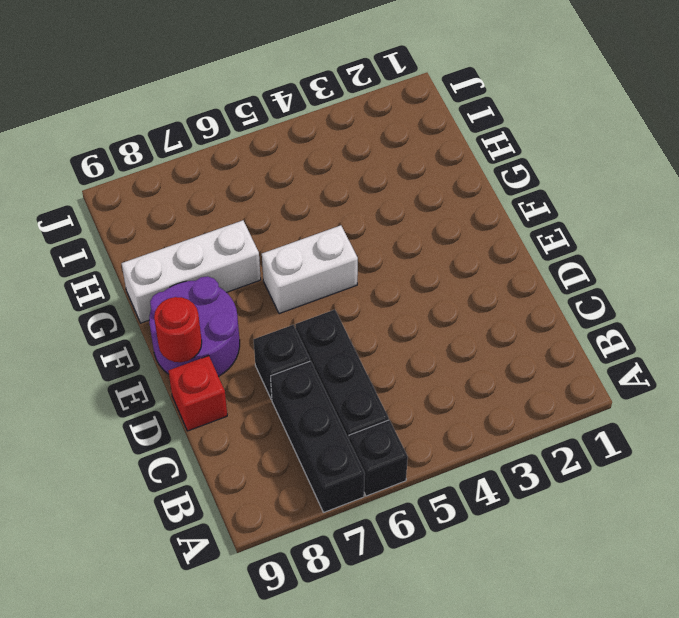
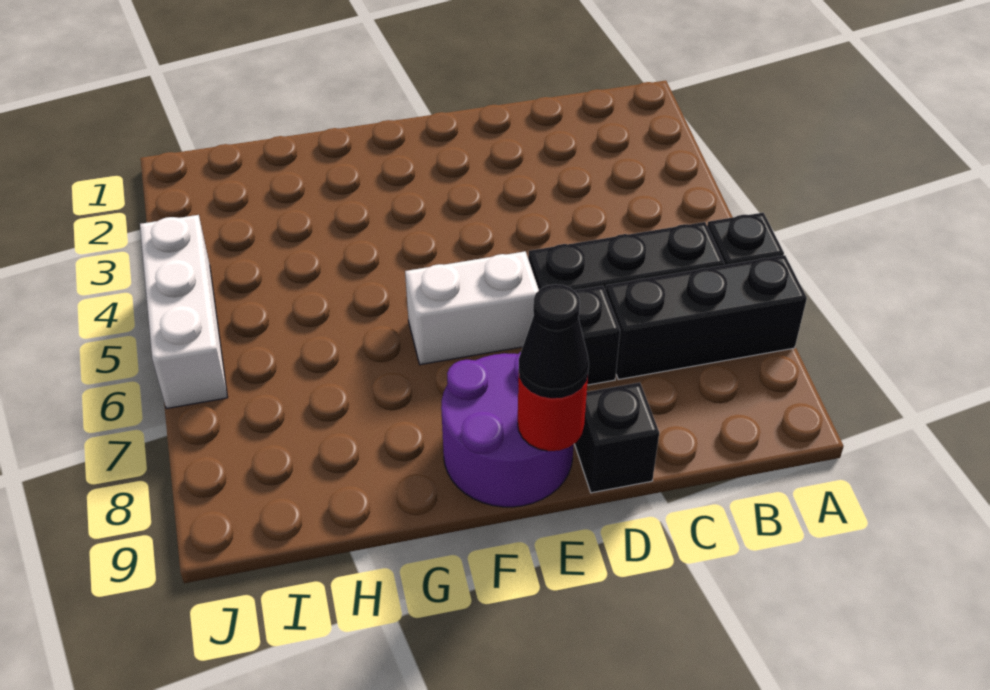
red brick D9 level 1 -> black brick D9 level 1
none -> black cone E9 level 3
white brick F5:F6 level 1 -> white brick E6:F6 level 1
white brick G7:G9 level 1 -> white brick J4:J6 level 1

